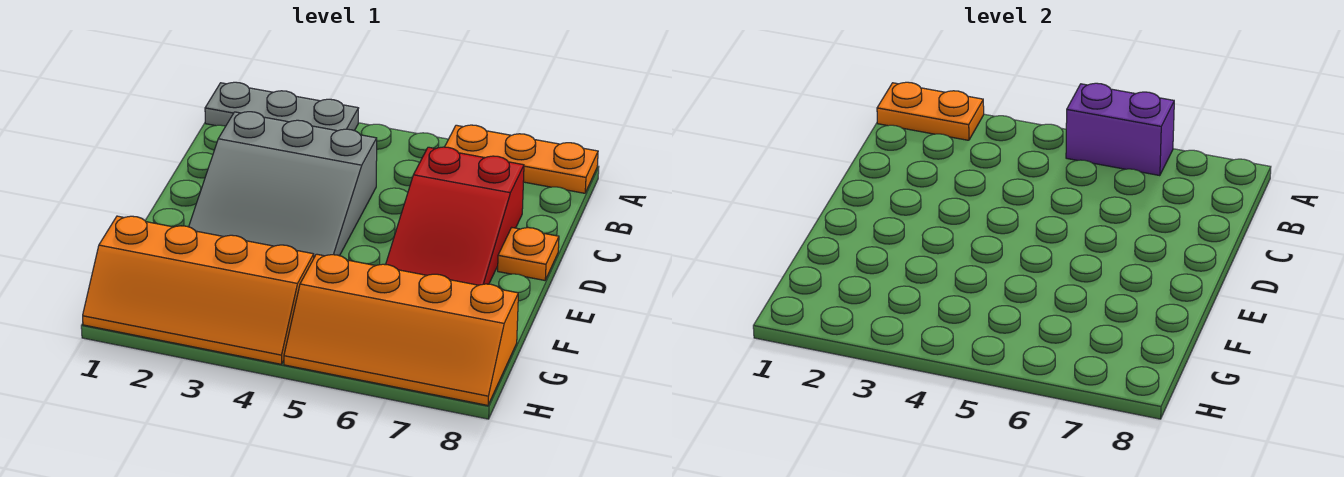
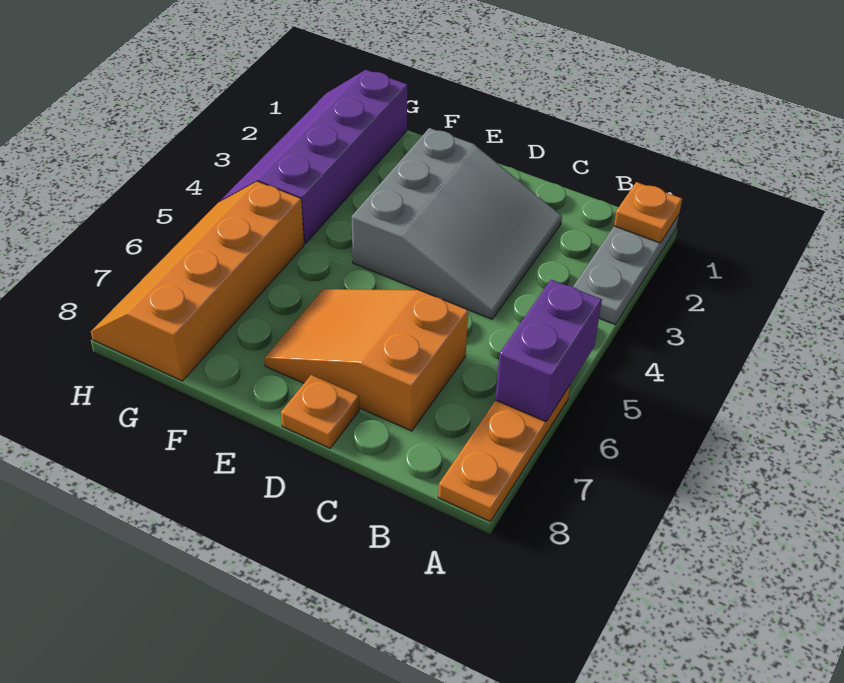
orange plate A1:A2 level 2 -> orange plate A1 level 2
grey slope C2:E4 level 1 top C -> grey slope C2:E4 level 1 top E
red slope C6:E7 level 1 top C -> orange slope C6:E7 level 1 top C
orange slope G1:H4 level 1 top G -> purple slope G1:H4 level 1 top G

